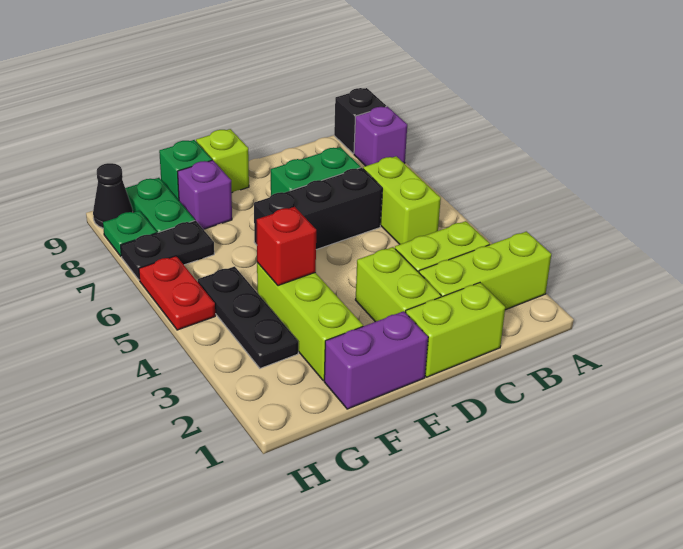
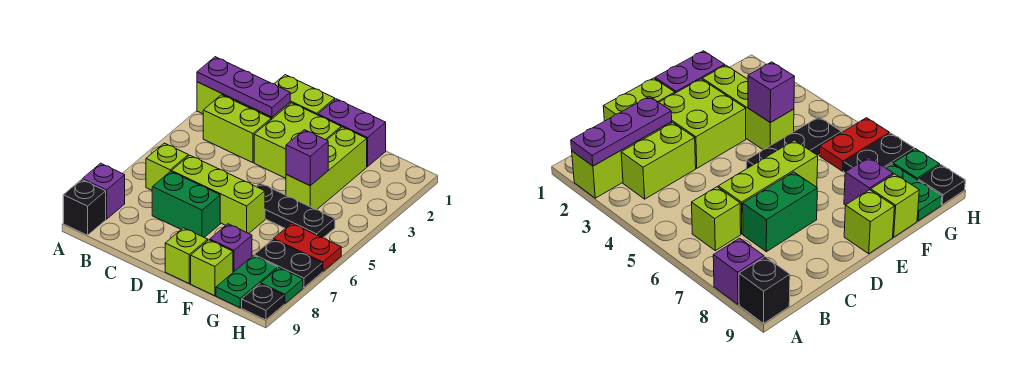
none -> purple plate A2:C2 level 2
lime brick B5:B6 level 1 -> lime brick B6 level 1
black brick C6:E6 level 1 -> lime brick C6:E6 level 1
lime brick D2:D3 level 1 -> lime brick D2:E3 level 1
red brick F4 level 2 -> purple brick F4 level 2
green brick F9 level 1 -> lime brick F9 level 1
black plate G3:G5 level 1 -> black plate E5:G5 level 1
red plate H5:H6 level 1 -> red plate G6:H6 level 1
black cone H9 level 1 -> black plate H9 level 1

